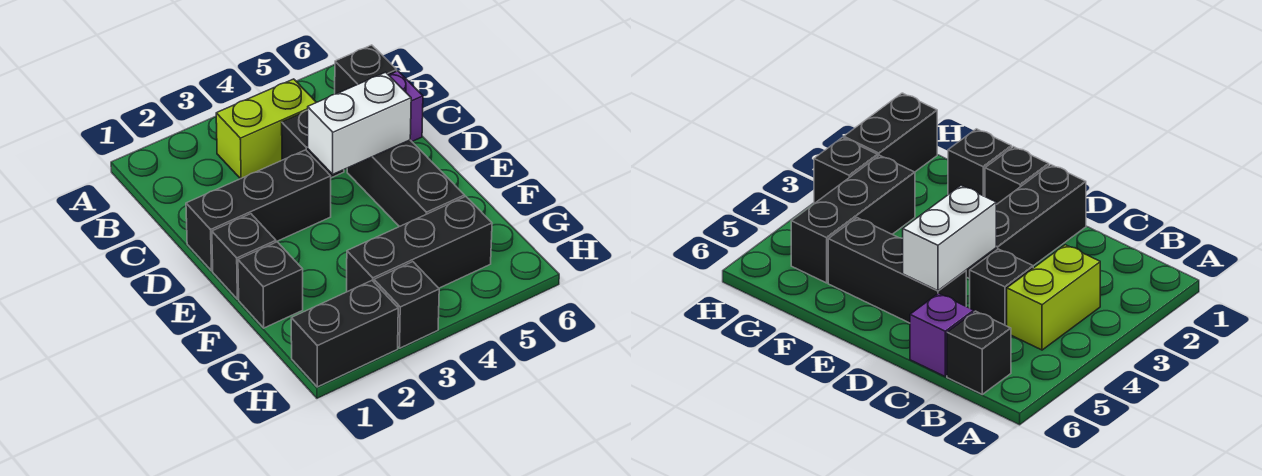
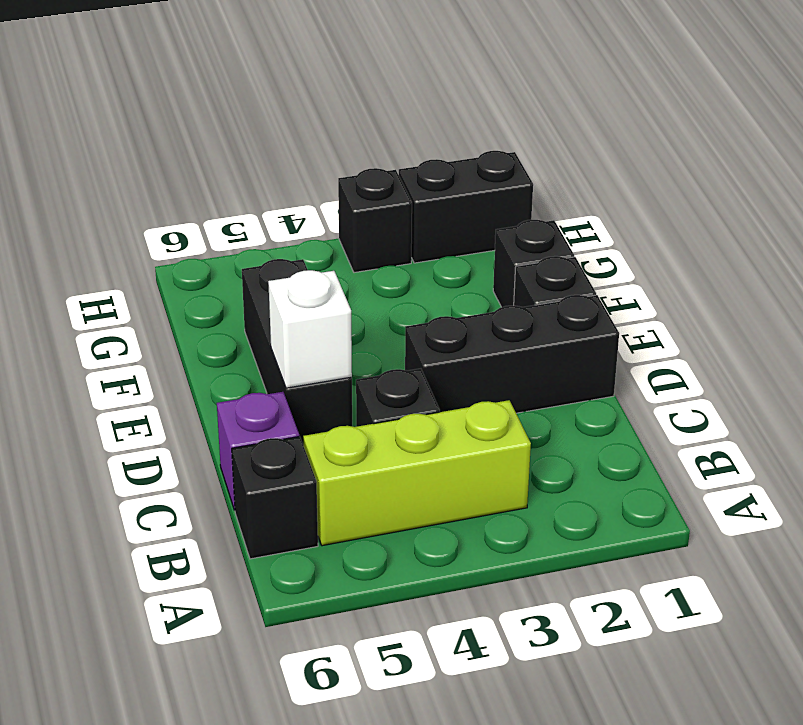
lime brick B3:B4 level 1 -> lime brick B3:B5 level 1
white brick D4:D5 level 2 -> white brick D5 level 2
black brick G3:G5 level 1 -> none

